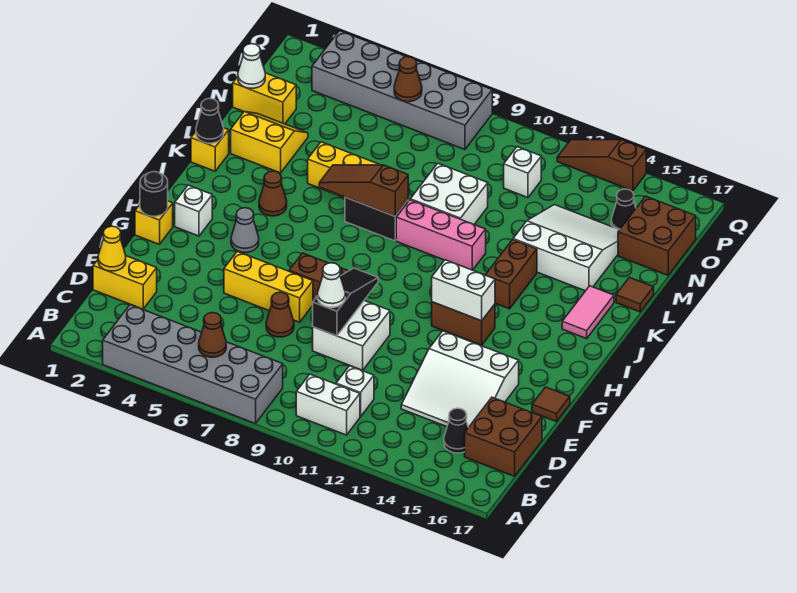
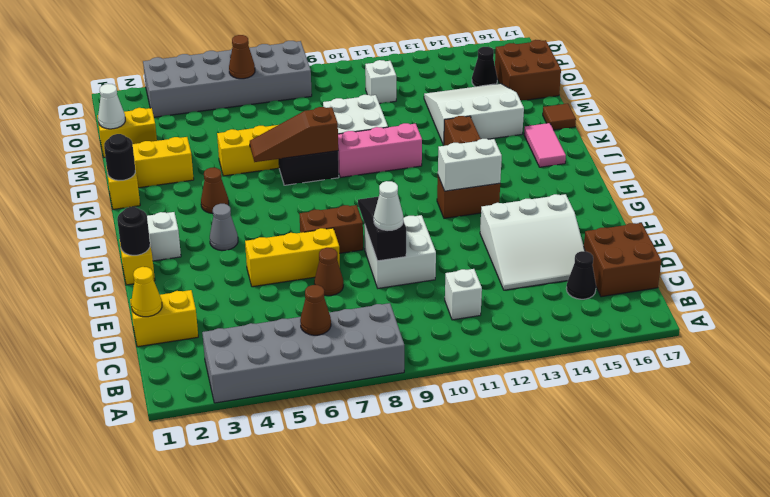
white brick B10:B11 level 1 -> none
brown tile F17 level 1 -> none
black cone K1 level 2 -> black round brick K1 level 2
brown slope Q12:Q14 level 1 top 14 -> none

